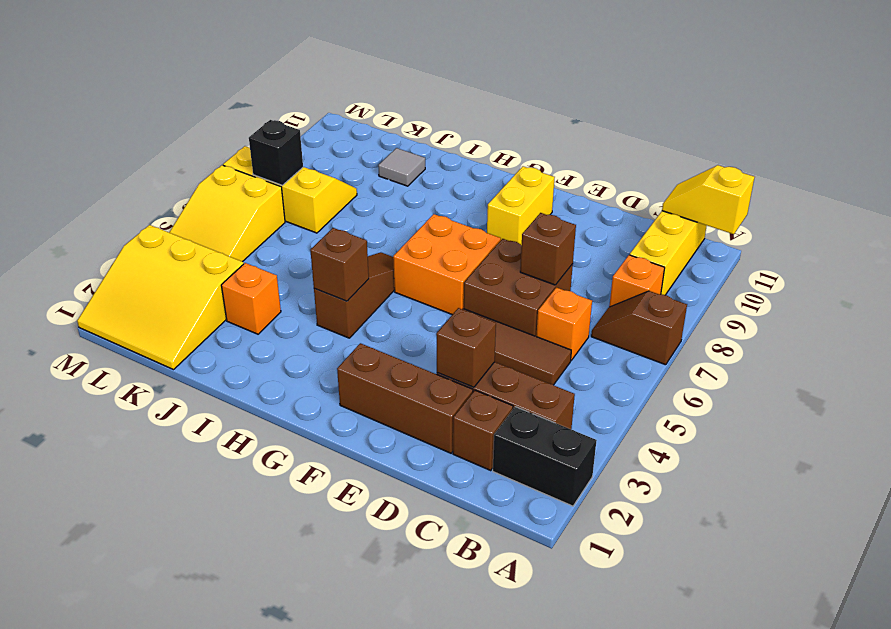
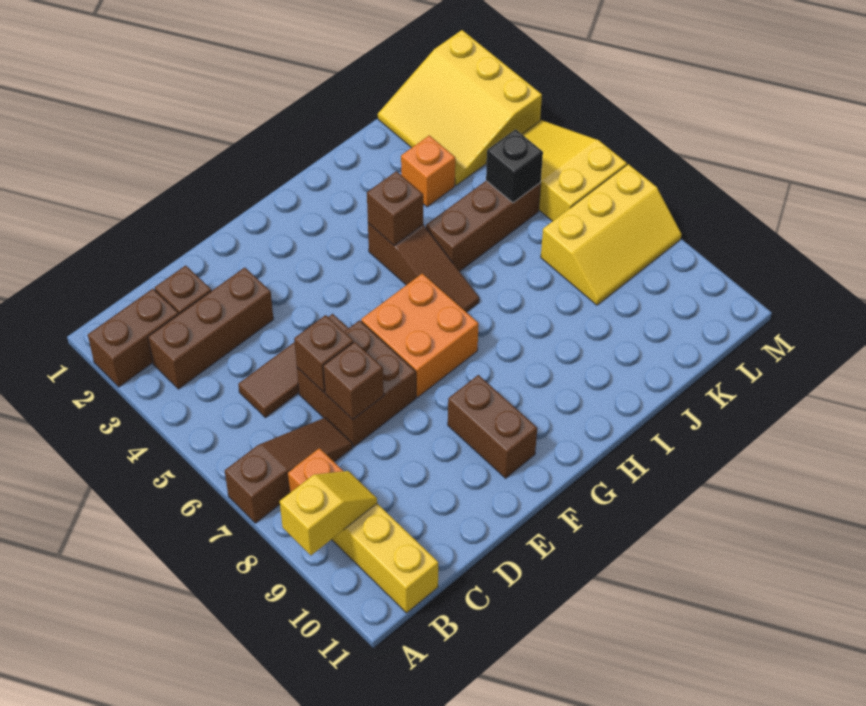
black brick A2:B2 level 1 -> brown brick A2:B2 level 1
brown slope A7:B7 level 1 top A -> brown slope A7:C7 level 1 top A
yellow slope A11:B11 level 2 top A -> yellow slope A9:B9 level 2 top A
orange brick C6 level 1 -> none
brown brick D2:F2 level 1 -> brown brick I5:K5 level 1
brown brick D3 level 2 -> brown brick D6 level 2
yellow brick F9:F10 level 1 -> brown brick F9:F10 level 1
grey tile J10 level 1 -> none
yellow slope K1:M3 level 1 top 3 -> yellow slope K1:M3 level 1 top M
black brick L7 level 2 -> black brick K5 level 2

